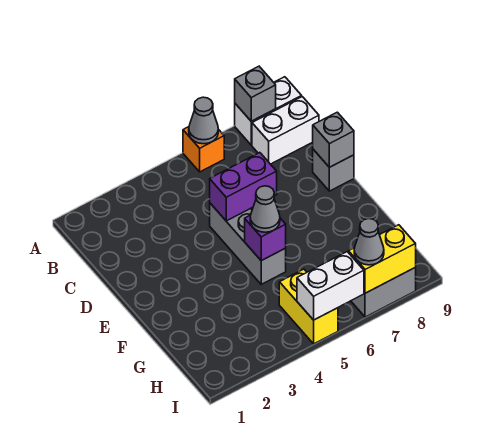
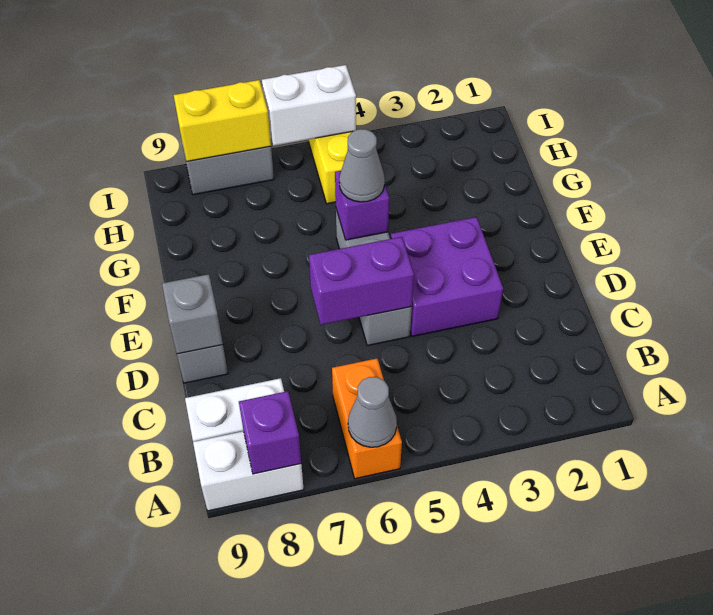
orange brick A6 level 1 -> orange brick A6:B6 level 1
grey brick A8 level 2 -> purple brick A8 level 2
none -> purple brick D3:E4 level 1
grey cone I7 level 3 -> none

